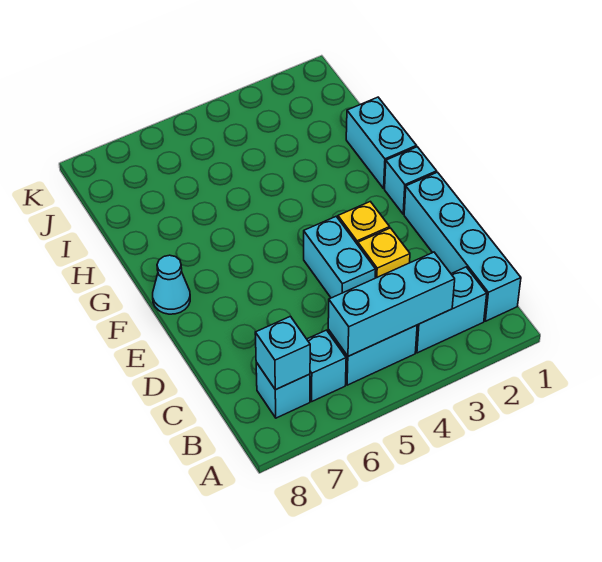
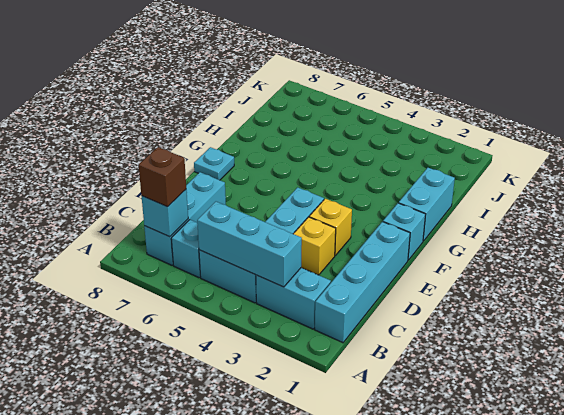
cyan brick B7 level 1 -> cyan brick B7:D7 level 1
none -> brown brick B7 level 3
cyan cone F8 level 1 -> cyan plate F8 level 1

